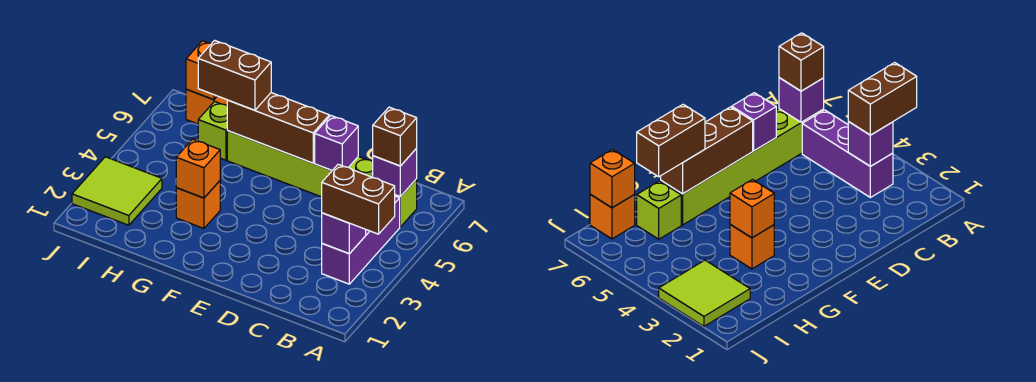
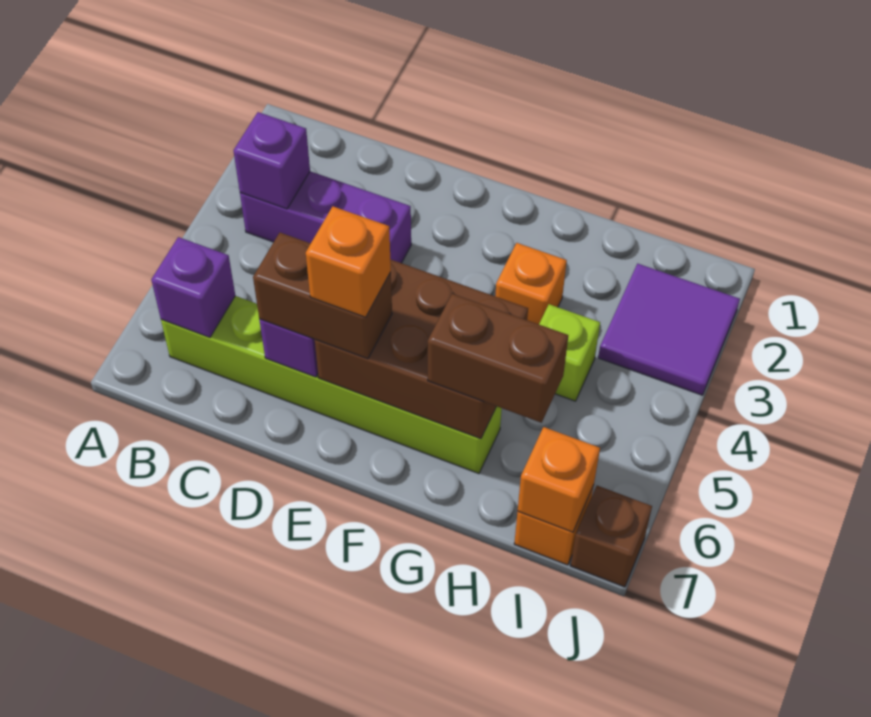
brown brick A3:B3 level 3 -> brown brick D6:E6 level 3
purple brick B3:B5 level 1 -> purple brick B3:D3 level 1
brown brick B6 level 3 -> brown brick J7 level 1
brown brick E6:G6 level 2 -> brown brick E5:G6 level 2
orange brick G3 level 2 -> orange brick E6 level 4
lime brick H6 level 1 -> lime brick H4 level 1
lime tile I2:J3 level 1 -> purple tile I2:J3 level 1

